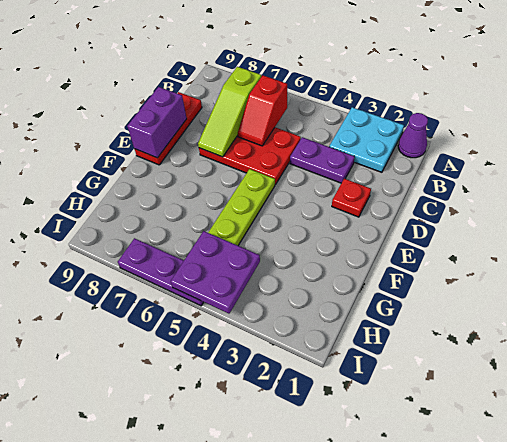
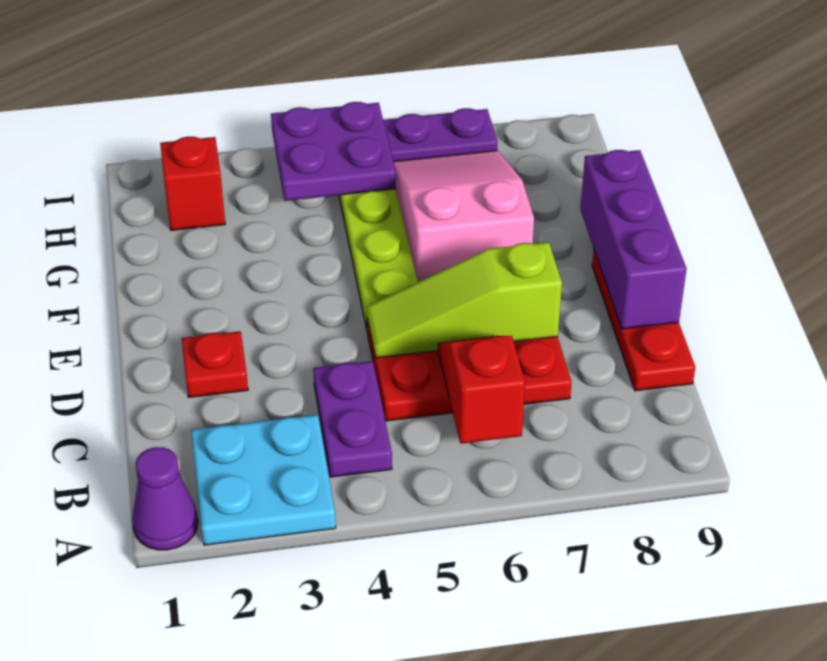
lime slope B7:D7 level 2 top B -> lime slope D5:D7 level 2 top 7
purple plate C3:C4 level 1 -> purple plate B4:C4 level 1
purple brick D9:E9 level 2 -> purple brick D9:F9 level 2
none -> pink slope F6:H7 level 1 top F
none -> red brick H2 level 1

